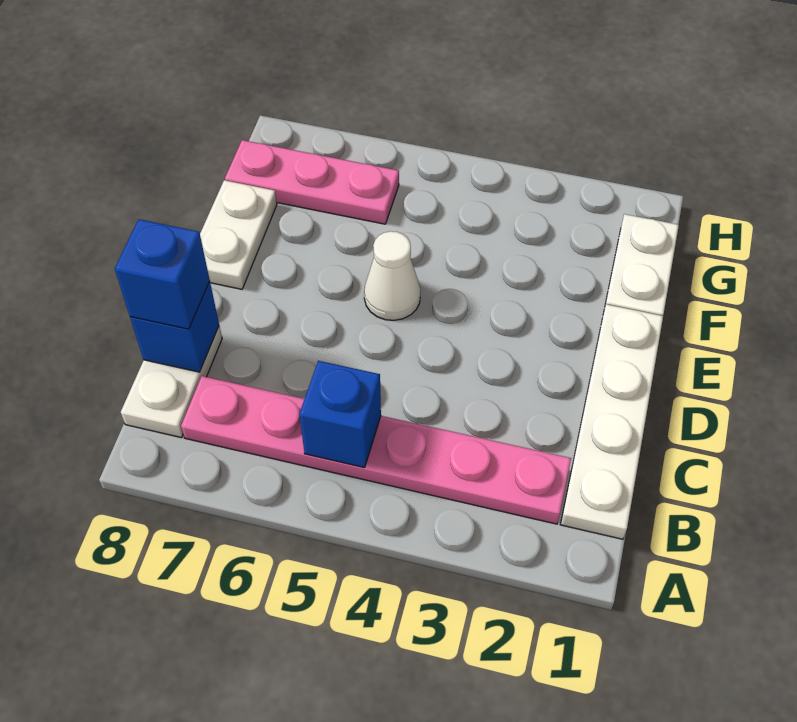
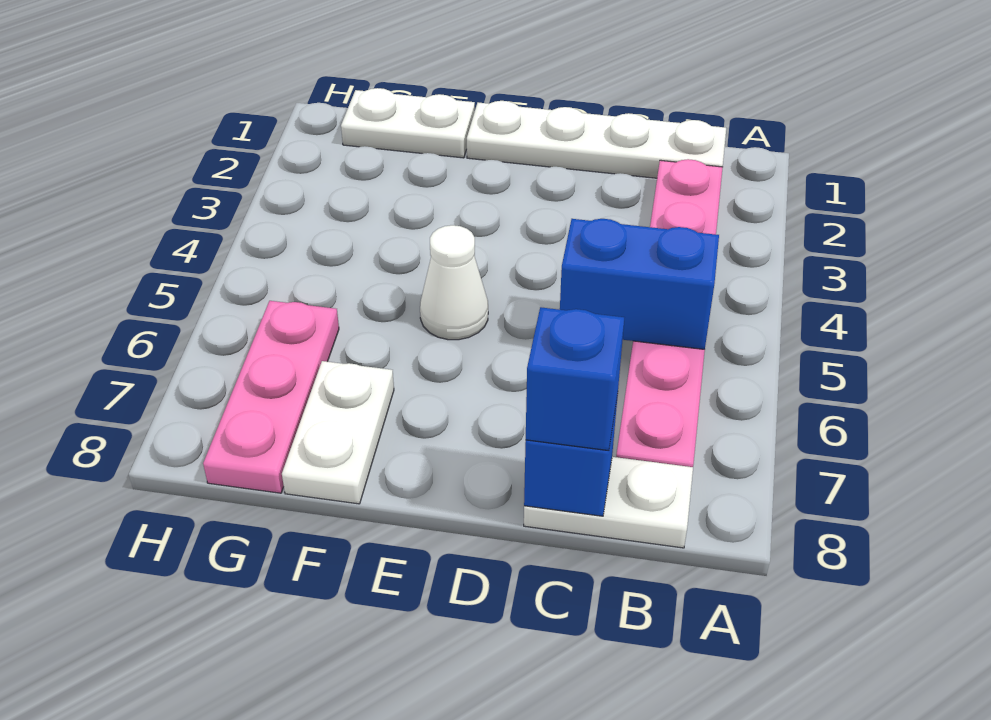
blue brick B5 level 2 -> blue brick B5:C5 level 2
white plate E8:F8 level 1 -> white plate F7:F8 level 1

